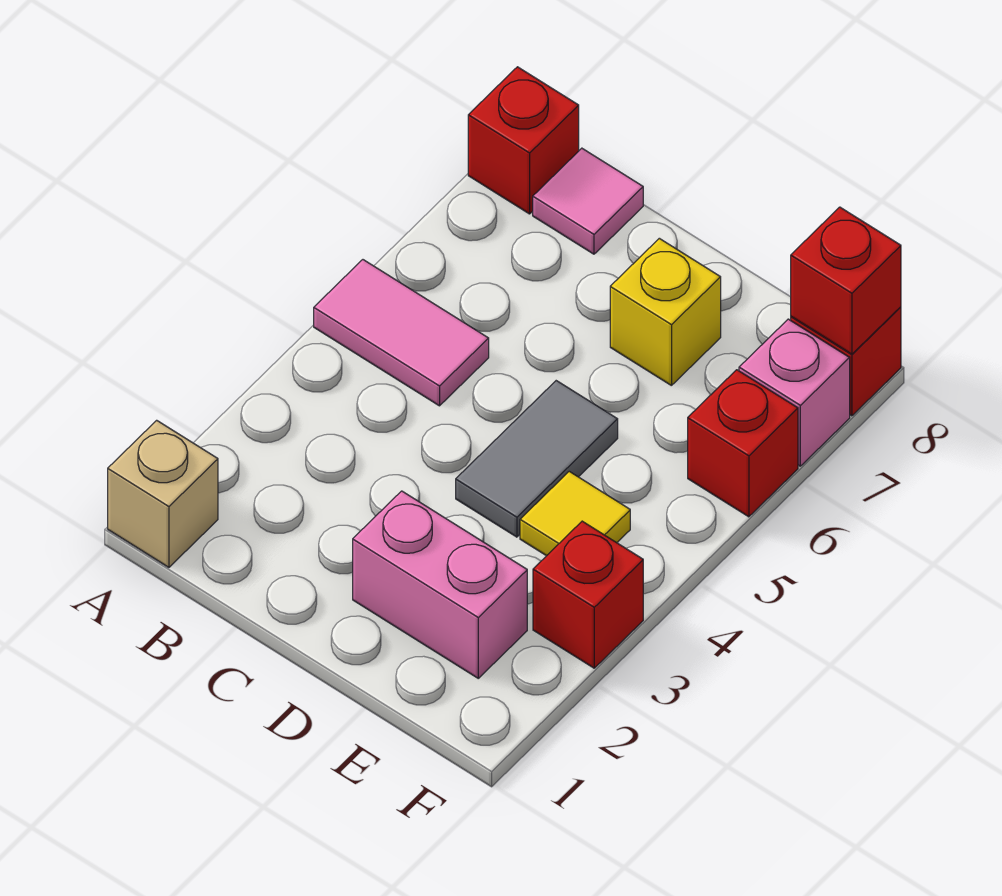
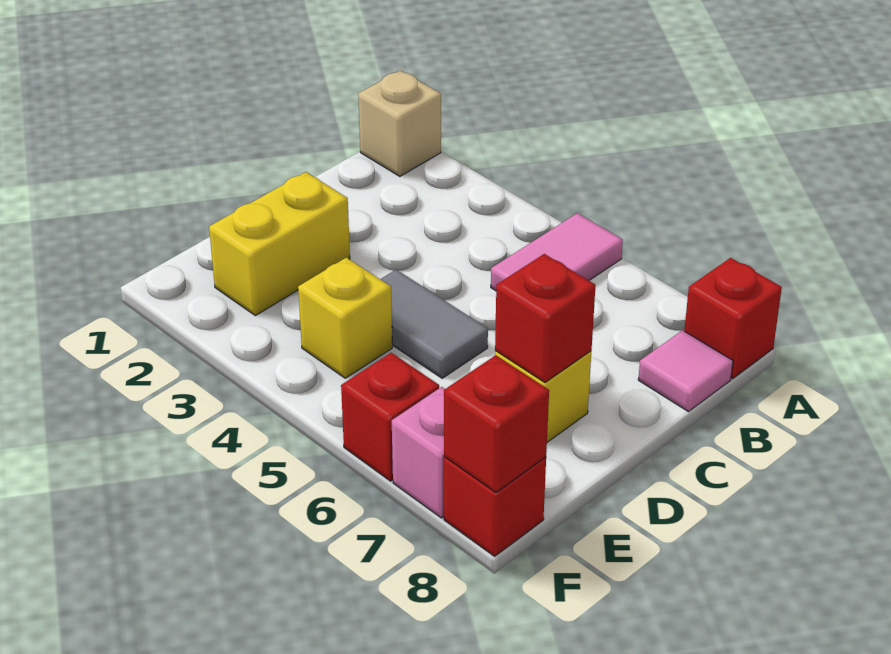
pink brick D2:E2 level 1 -> yellow brick D2:E2 level 1
yellow tile E4 level 1 -> yellow brick E4 level 1
red brick F3 level 1 -> red brick D7 level 2

